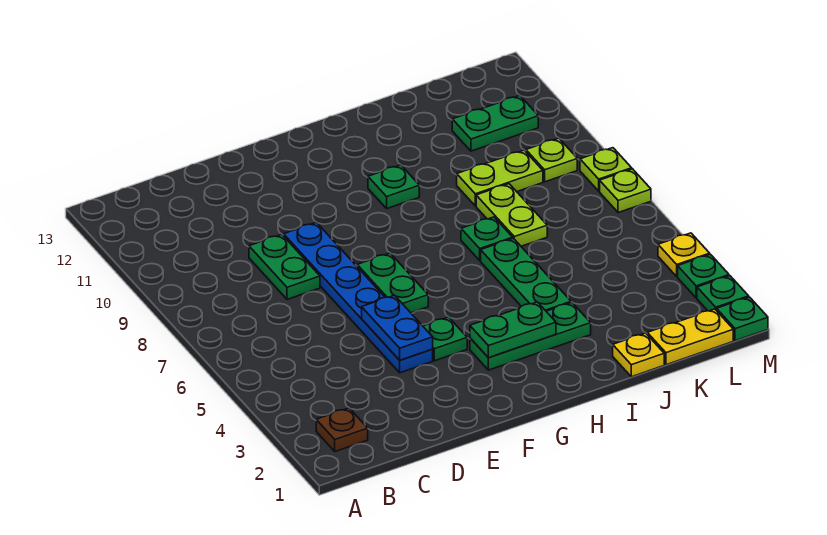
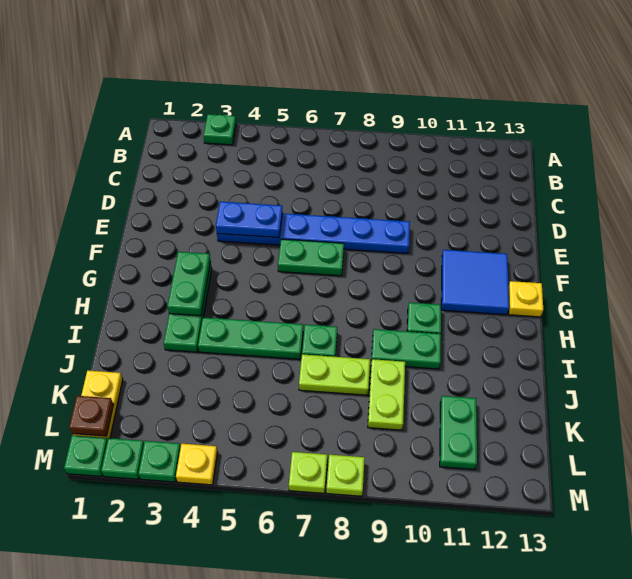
brown plate B2 level 1 -> brown plate L1 level 2
green plate D8:D9 level 1 -> green plate I9:I10 level 1
green plate F4 level 1 -> green plate A3 level 1
none -> blue tile F11:G12 level 1
yellow plate J1 level 1 -> yellow plate G13 level 1
lime plate L9 level 1 -> none

